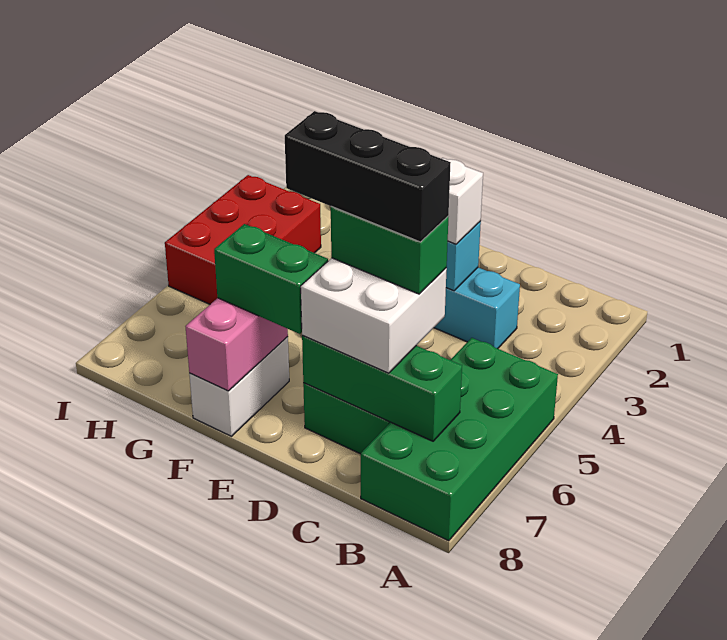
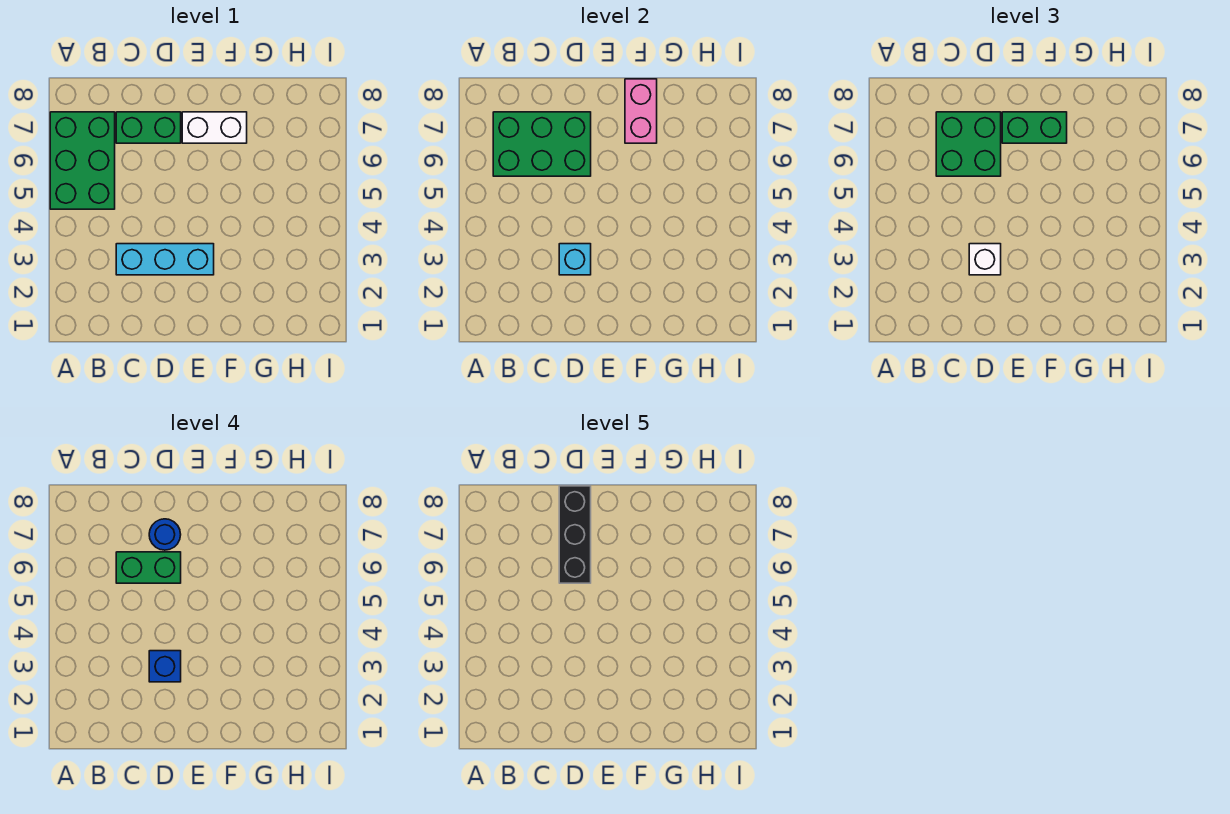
green brick A5:B8 level 1 -> green brick A5:B7 level 1
green brick B7:D7 level 2 -> green brick B6:D7 level 2
white brick C6:D7 level 3 -> green brick C6:D7 level 3
black brick C6:E6 level 5 -> black brick D6:D8 level 5
none -> blue brick D3 level 4
none -> blue round brick D7 level 4
white brick F7:F8 level 1 -> white brick E7:F7 level 1
red brick H3:I5 level 1 -> none

